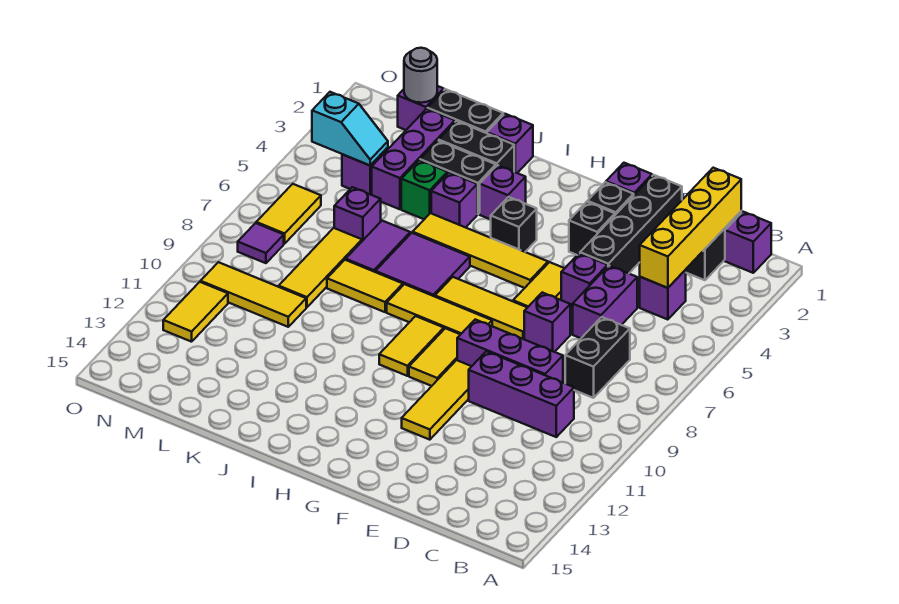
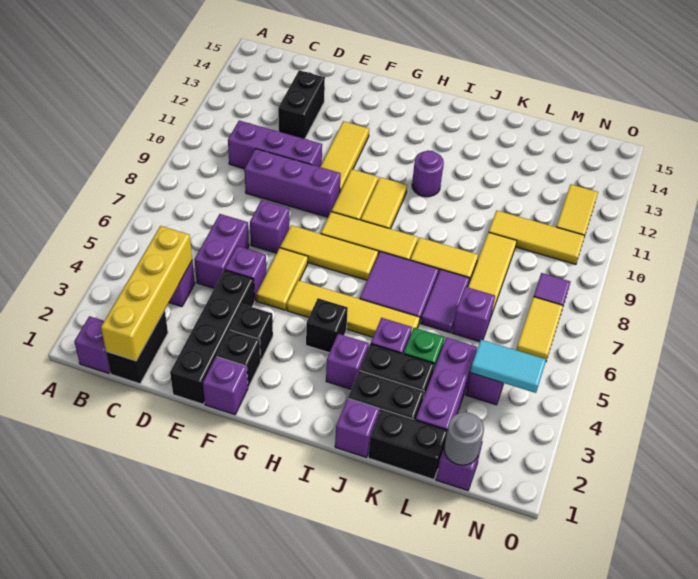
black brick C7:C8 level 1 -> black brick D12:D13 level 1
none -> purple round brick I11 level 1
cyan slope M4:N4 level 2 top N -> cyan tile M4:N4 level 2

